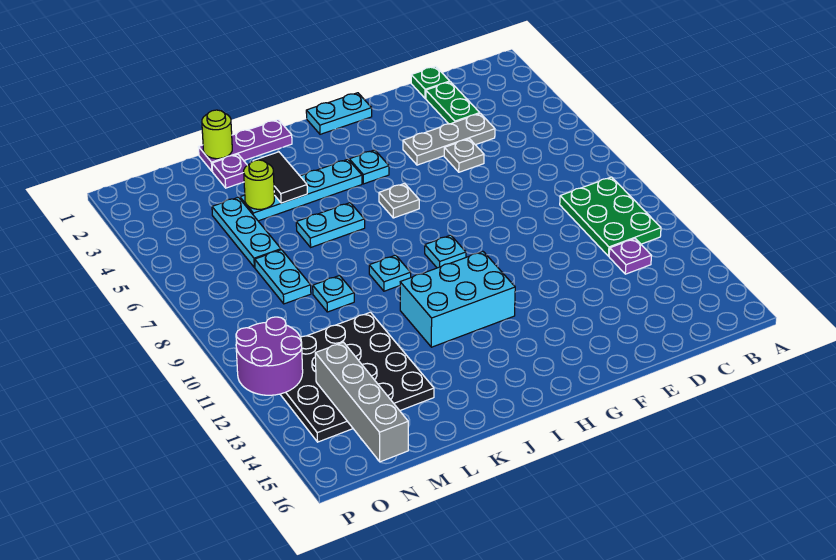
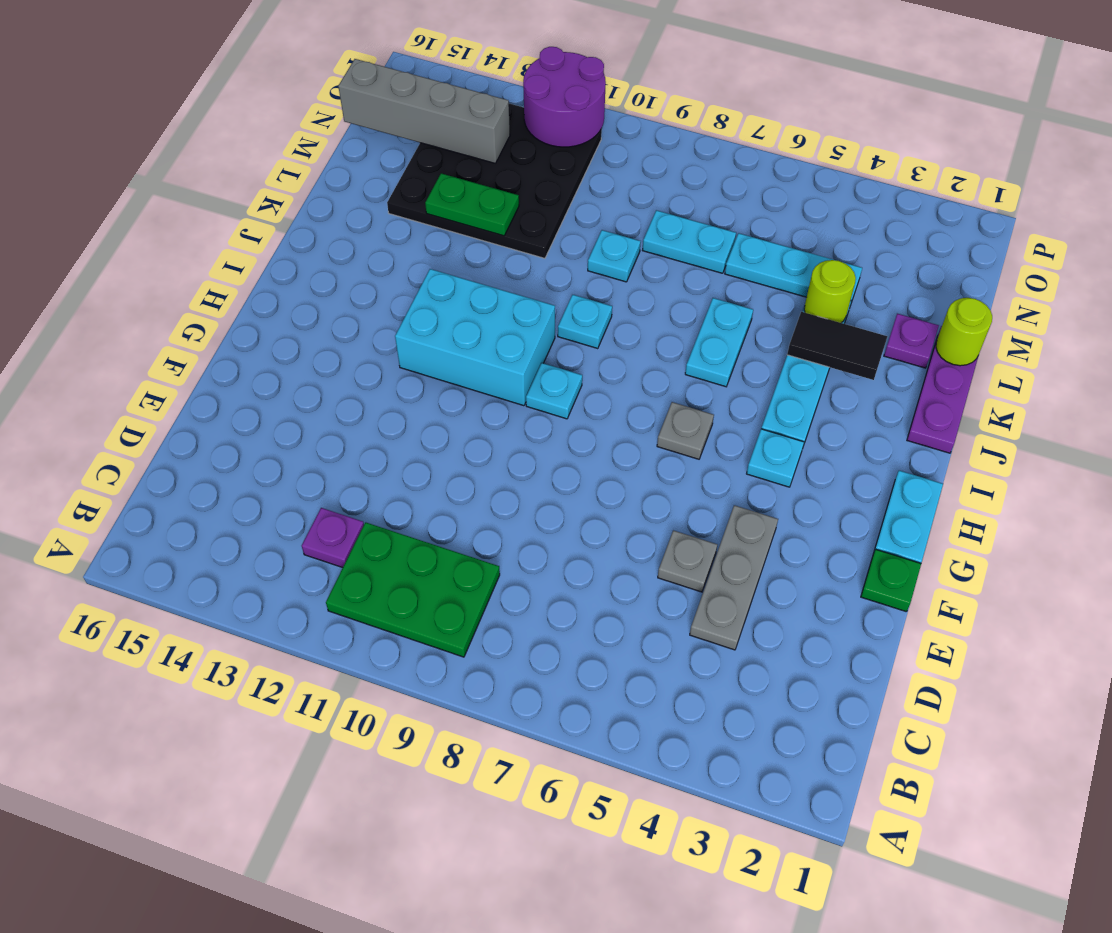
green plate D1 level 1 -> green plate F1 level 1
green plate D2:D3 level 1 -> green plate L12:L13 level 2
cyan brick H11:J12 level 1 -> cyan brick H10:I12 level 1

